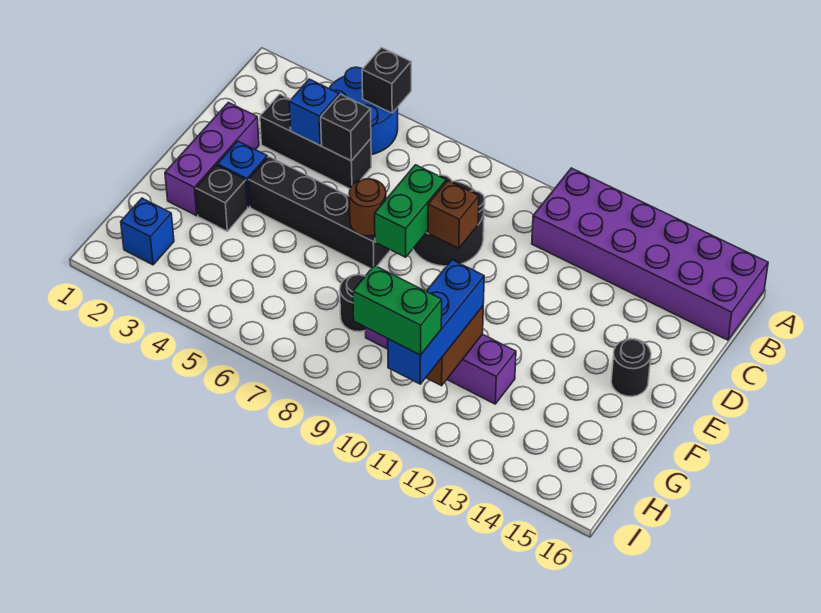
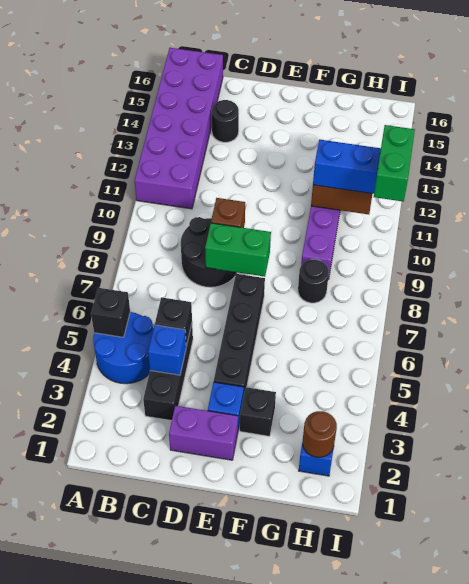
purple brick D2:F2 level 1 -> purple brick D2:E2 level 1
brown round brick E7 level 2 -> brown round brick H2 level 2
black round brick E15 level 1 -> black round brick C14 level 1

